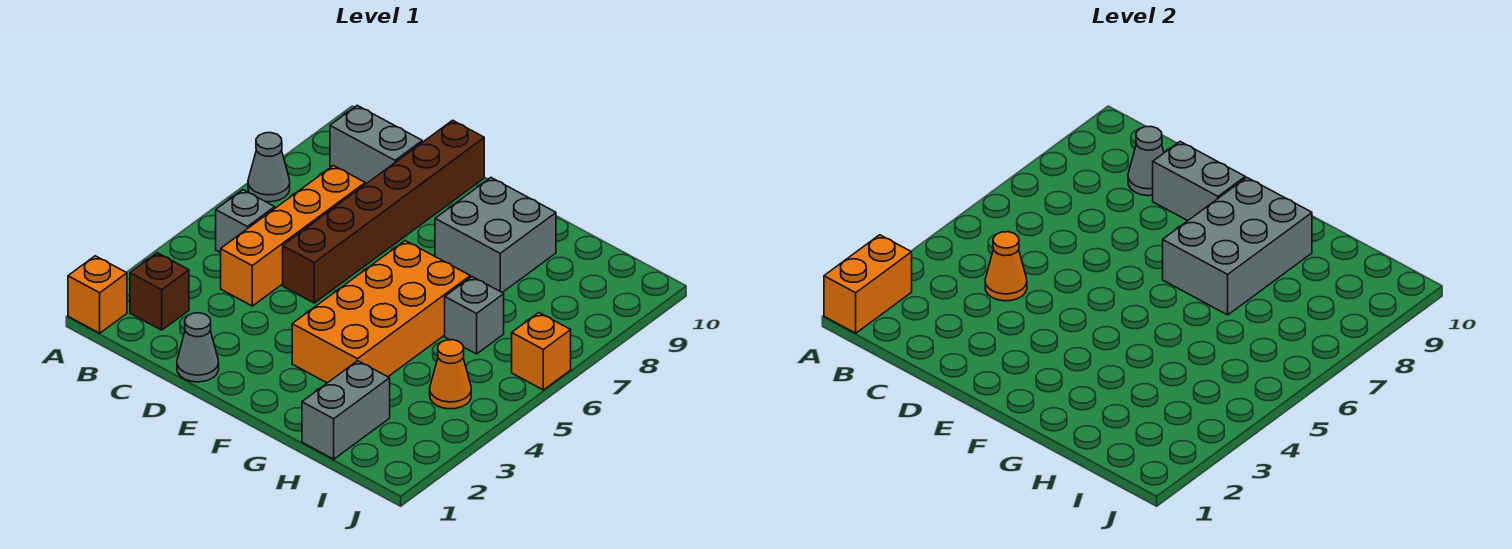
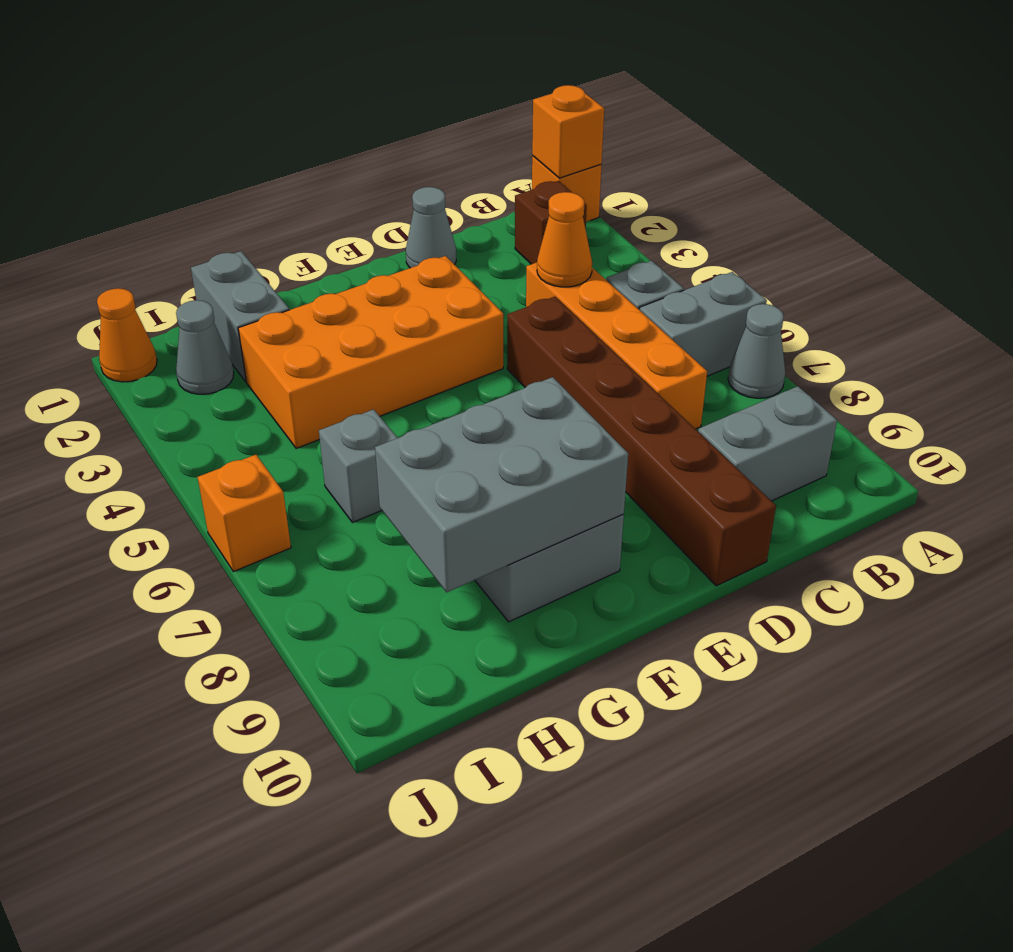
orange brick A1:A2 level 2 -> orange brick A1 level 2
grey cone C9 level 2 -> grey cone I2 level 1
grey brick D9:E9 level 2 -> grey brick A6:B6 level 1
orange brick F3:G6 level 1 -> orange brick E3:H4 level 1
grey brick F7:G9 level 2 -> grey brick F8:H9 level 2
orange cone I4 level 1 -> orange cone J1 level 1

